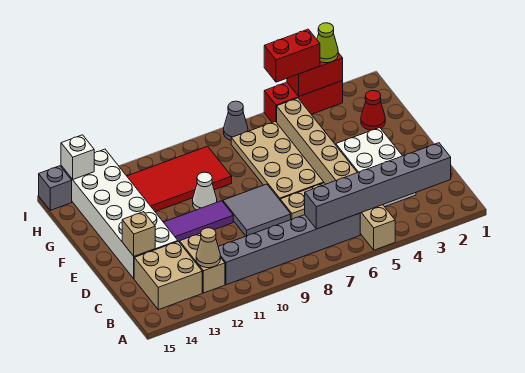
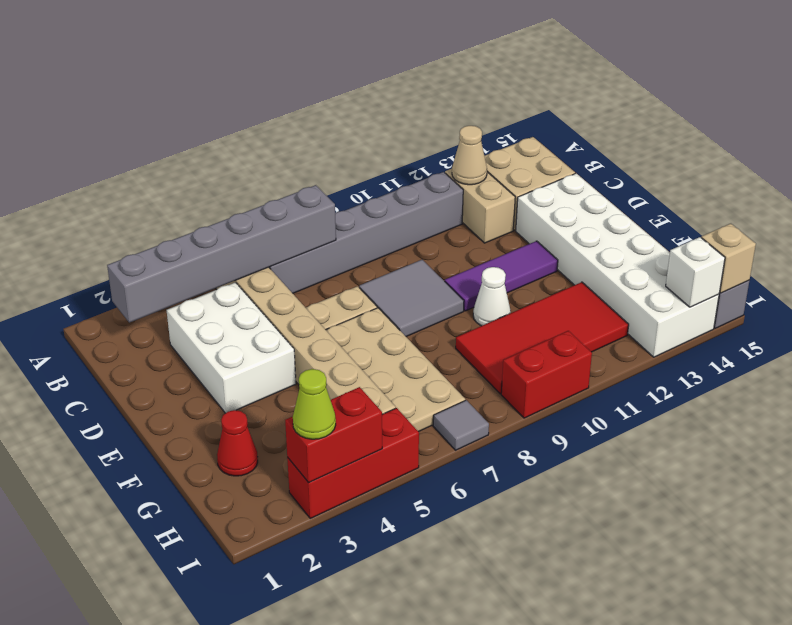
tan brick D14 level 2 -> tan brick I15 level 2
red brick I4:I5 level 3 -> red brick I9:I10 level 1
grey cone I7 level 1 -> grey tile I7 level 1

